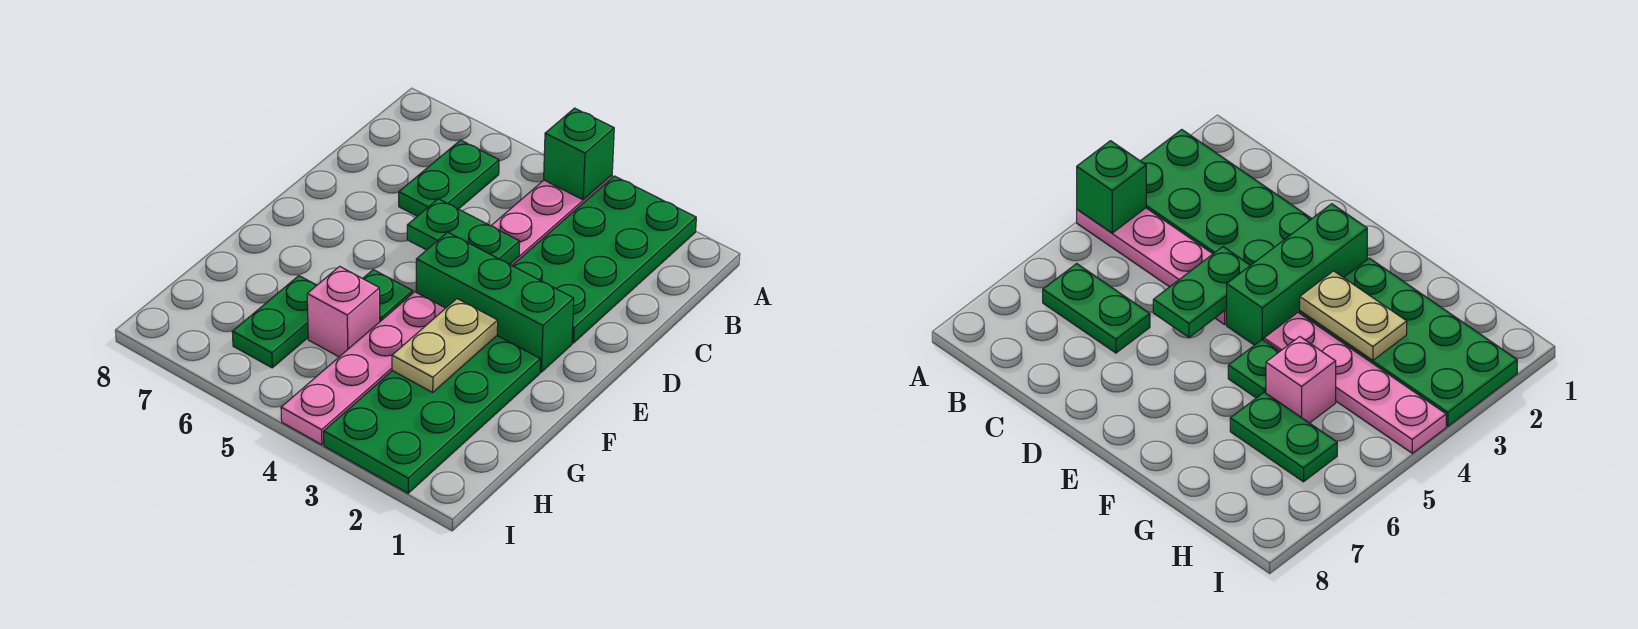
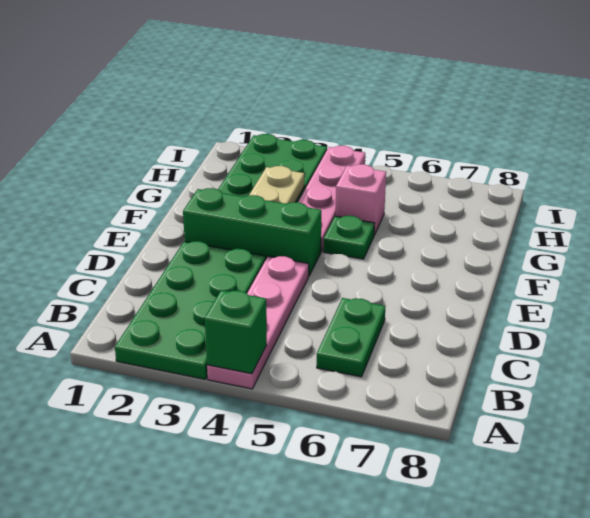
green plate D4:D5 level 2 -> none
green plate G6:H6 level 1 -> none

